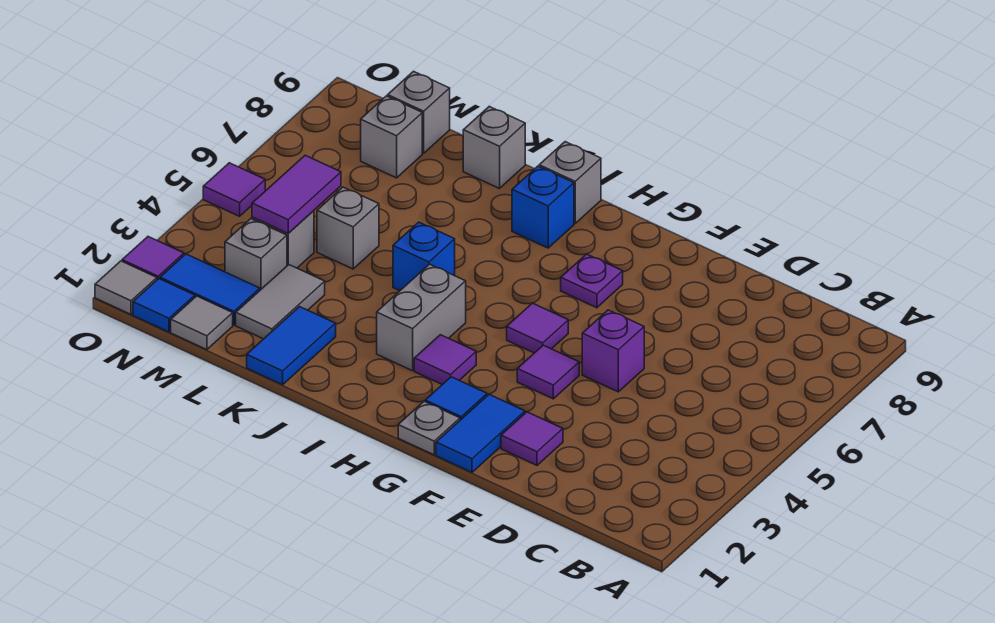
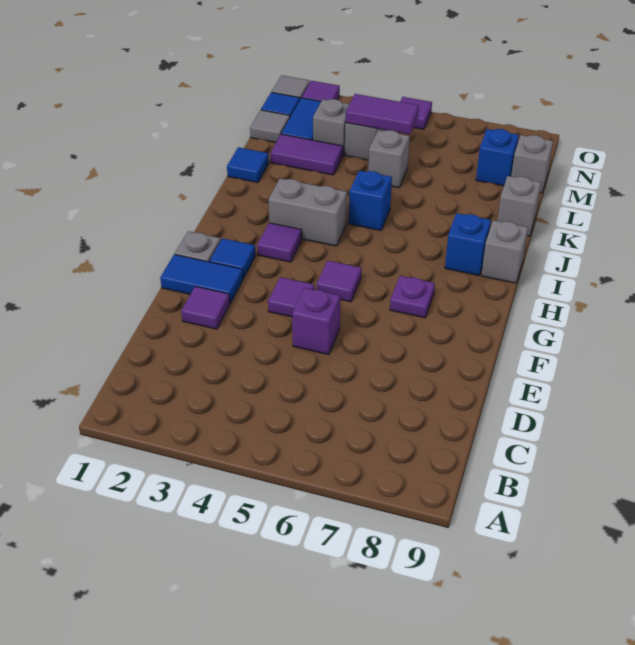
blue tile K1:K2 level 1 -> blue tile K1 level 1
grey tile L2:L3 level 1 -> purple tile L2:L3 level 1
grey brick M8 level 1 -> blue brick M8 level 1

